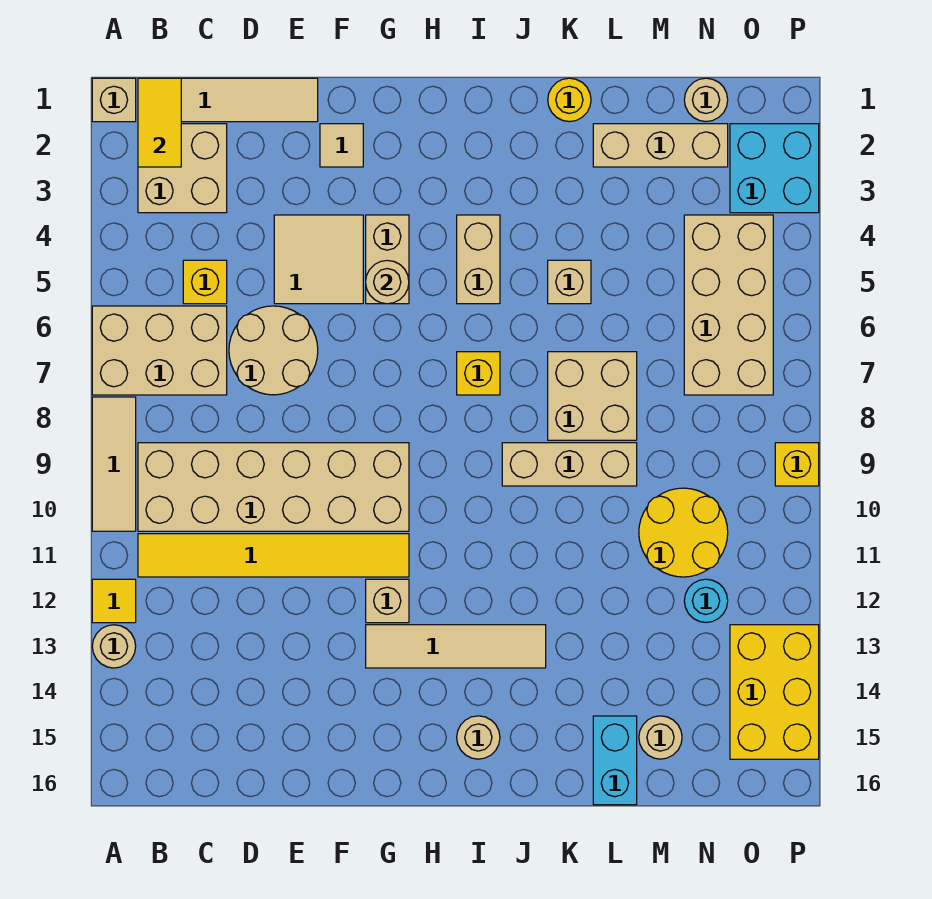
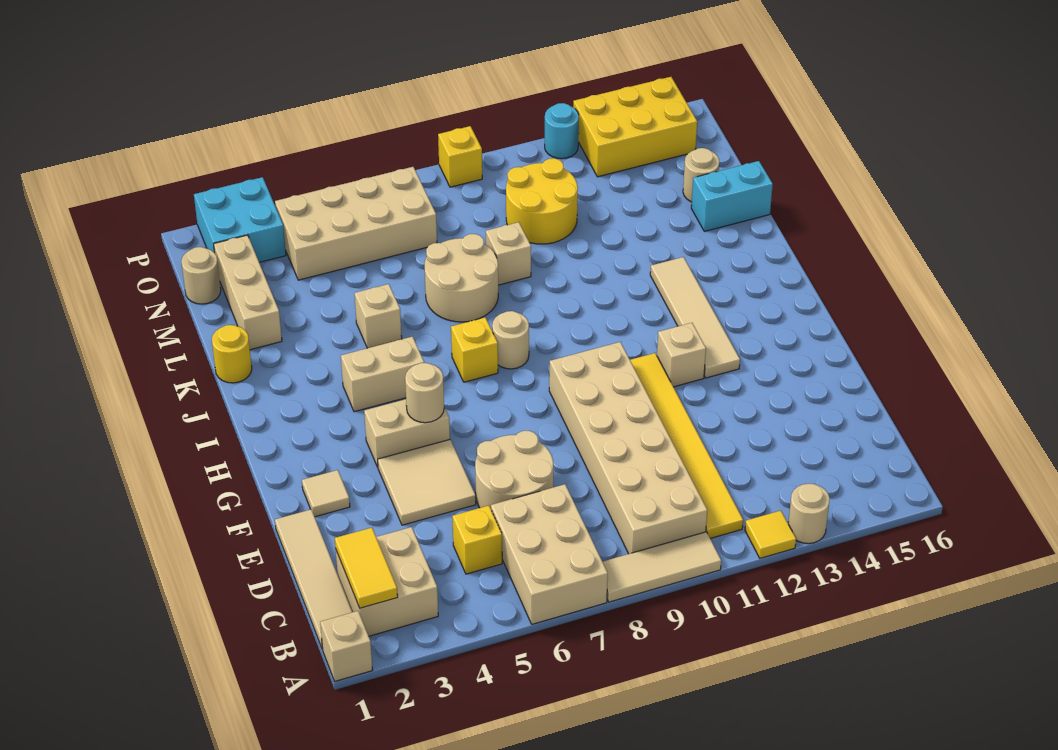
yellow tile B1:B2 level 2 -> yellow tile B2:C2 level 2
tan round brick I15 level 1 -> tan round brick I8 level 1
tan brick J9:L9 level 1 -> tan brick L9 level 1
tan brick K7:L8 level 1 -> tan round brick K7:L8 level 1
cyan round brick N12 level 1 -> cyan round brick P12 level 1

